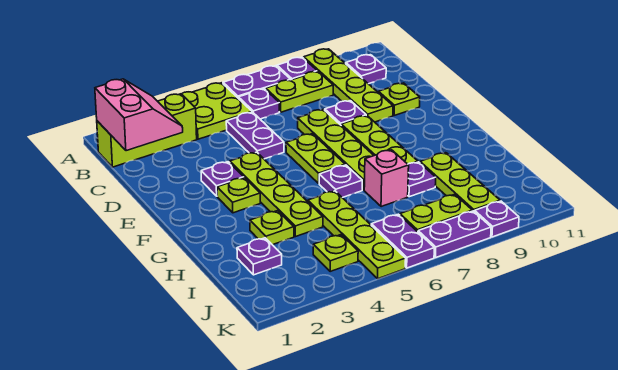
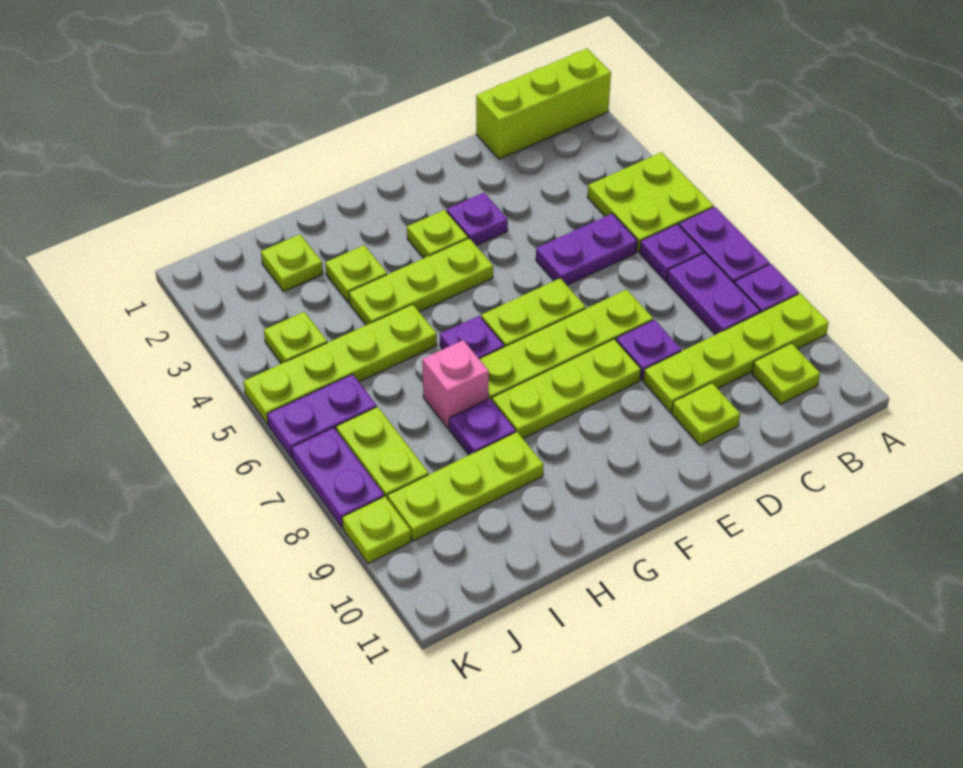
lime brick B1:B3 level 1 -> lime brick A1:C1 level 1
pink slope B1:C2 level 2 top 1 -> none
lime plate B7:B8 level 1 -> purple plate B7:B8 level 1
purple plate B10 level 1 -> lime plate B10 level 1
lime plate E4:H4 level 1 -> lime plate F4:H4 level 1
purple plate I2 level 1 -> lime plate I2 level 1
purple plate K9 level 1 -> lime plate K9 level 1

